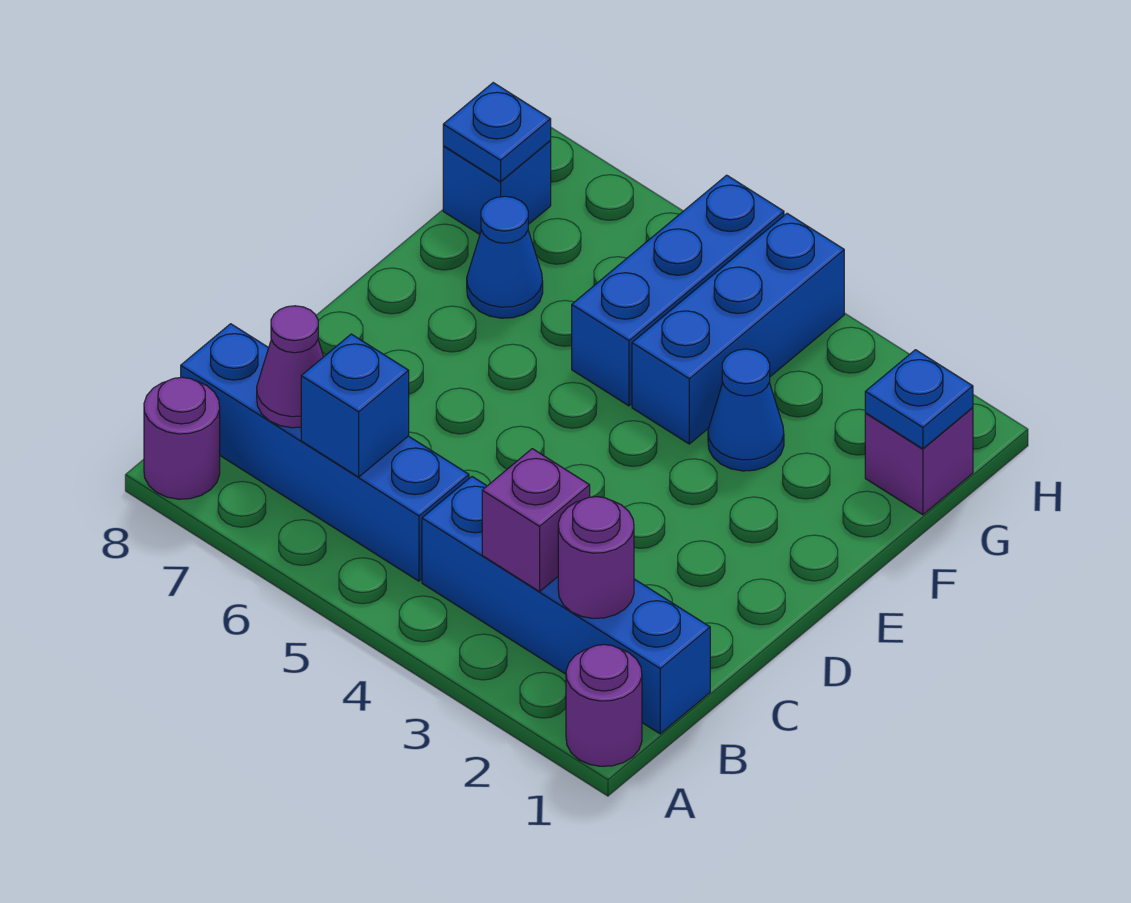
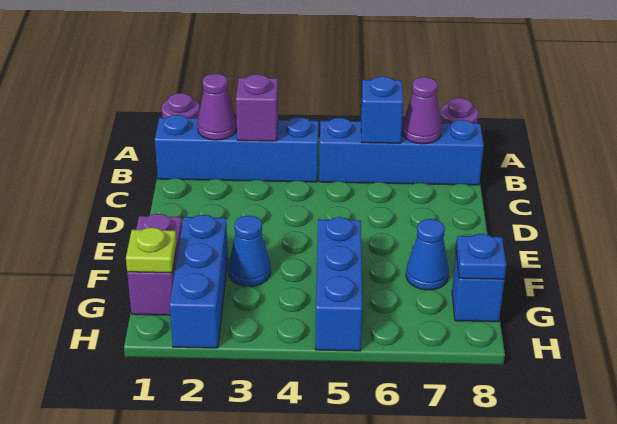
purple round brick B2 level 2 -> purple cone B2 level 2
blue brick F4:H4 level 1 -> blue brick F2:H2 level 1
purple brick G1 level 1 -> purple brick F1:G1 level 1
blue plate G1 level 2 -> lime plate G1 level 2

